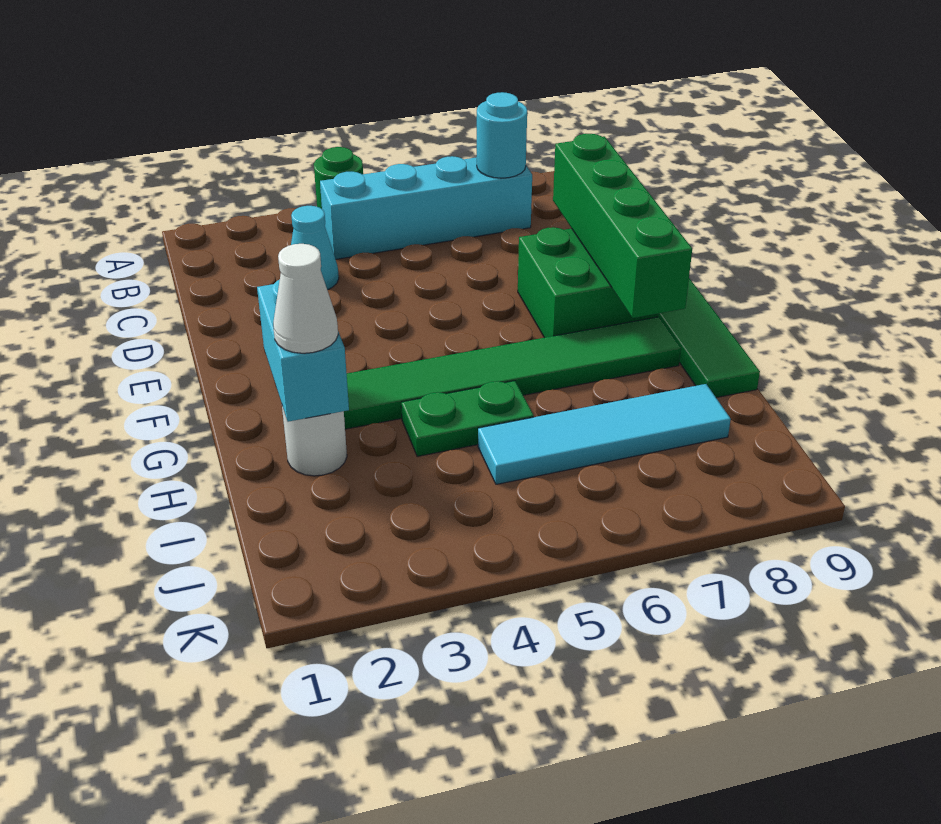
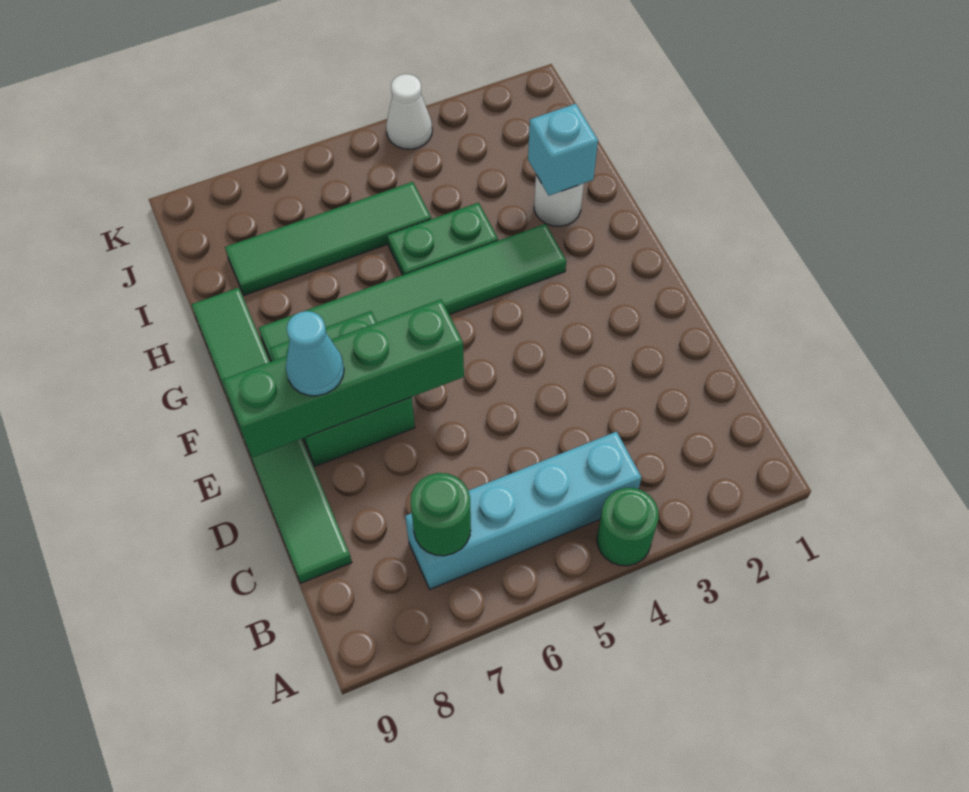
cyan round brick B7 level 2 -> green round brick B7 level 2
cyan cone C3 level 1 -> cyan cone E8 level 3
green brick D8:G8 level 2 -> green brick E6:E9 level 2
cyan brick G2:H2 level 2 -> cyan brick H2 level 2
white cone H2 level 3 -> white cone K4 level 1
cyan tile I5:I8 level 1 -> green tile I5:I8 level 1

